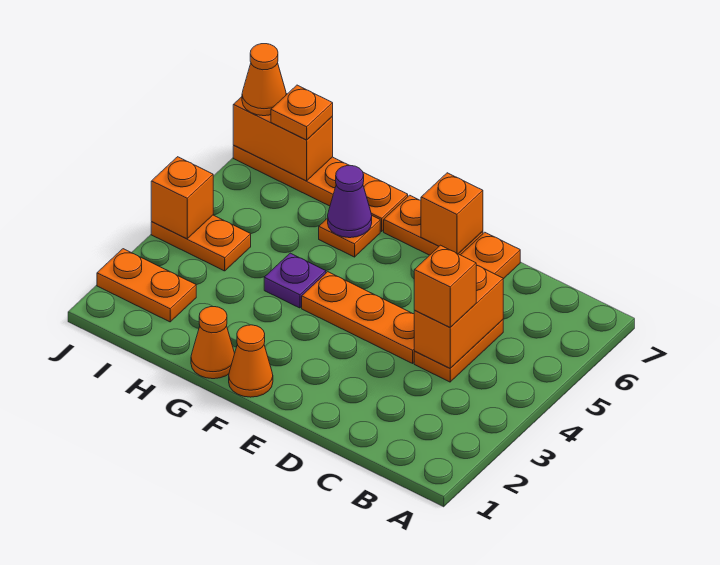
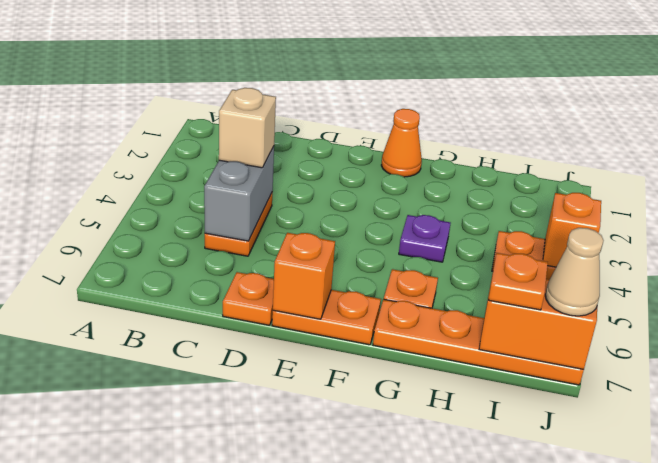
orange brick C4:C5 level 2 -> grey brick C4:C5 level 2
orange brick C4 level 3 -> tan brick C4 level 3
orange plate D4:F4 level 1 -> none
orange cone G1 level 1 -> none
purple cone G6 level 2 -> none
orange plate I2:J2 level 1 -> none
orange cone J7 level 3 -> tan cone J7 level 3

